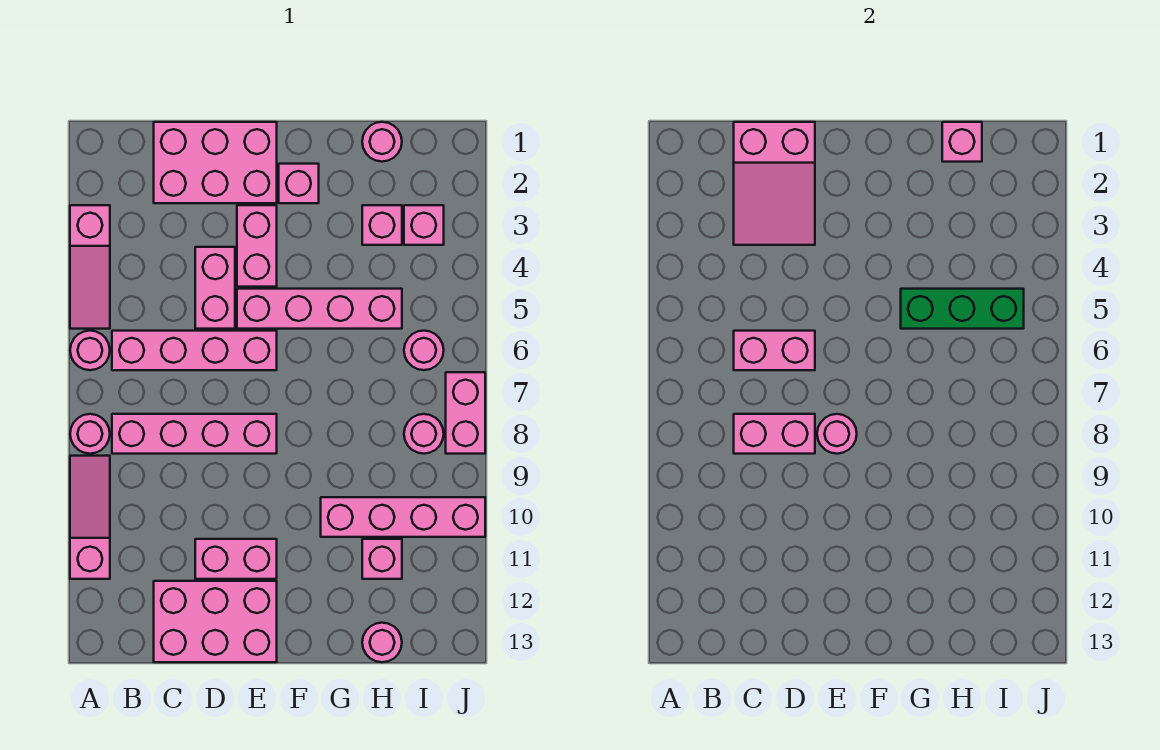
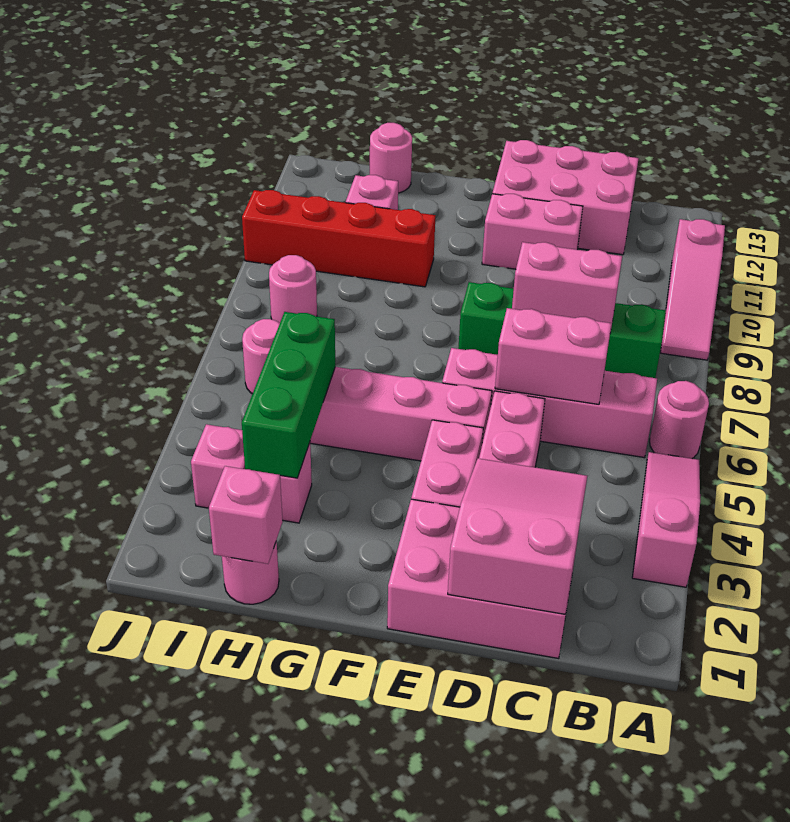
pink round brick A8 level 1 -> none
pink brick B8:E8 level 1 -> green brick B8:E8 level 1
pink round brick E8 level 2 -> none
pink brick F2 level 1 -> none
green brick G5:I5 level 2 -> green brick H3:H5 level 2
pink brick G10:J10 level 1 -> red brick G10:J10 level 1
pink brick J7:J8 level 1 -> none

